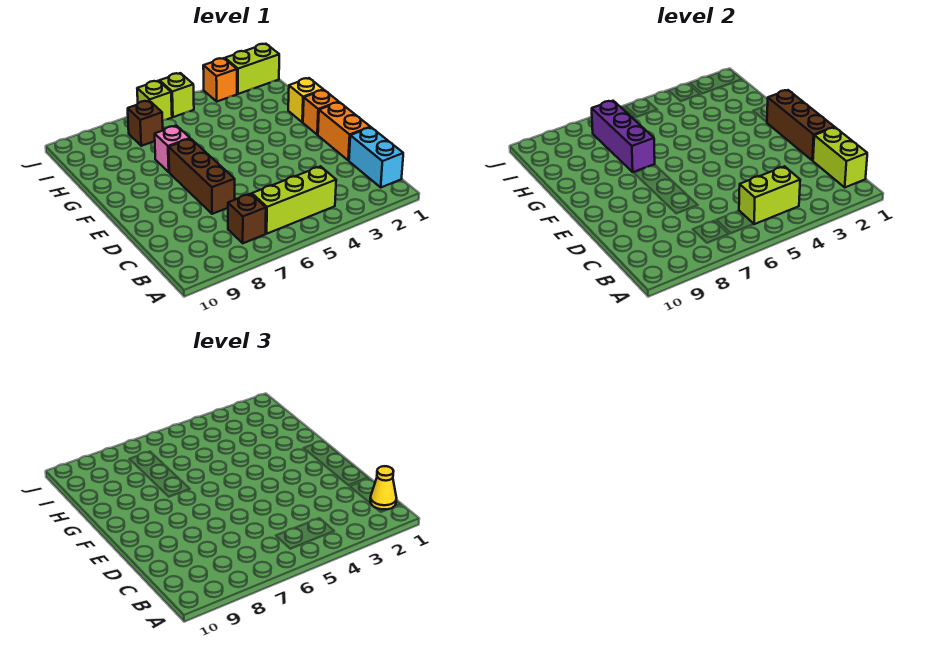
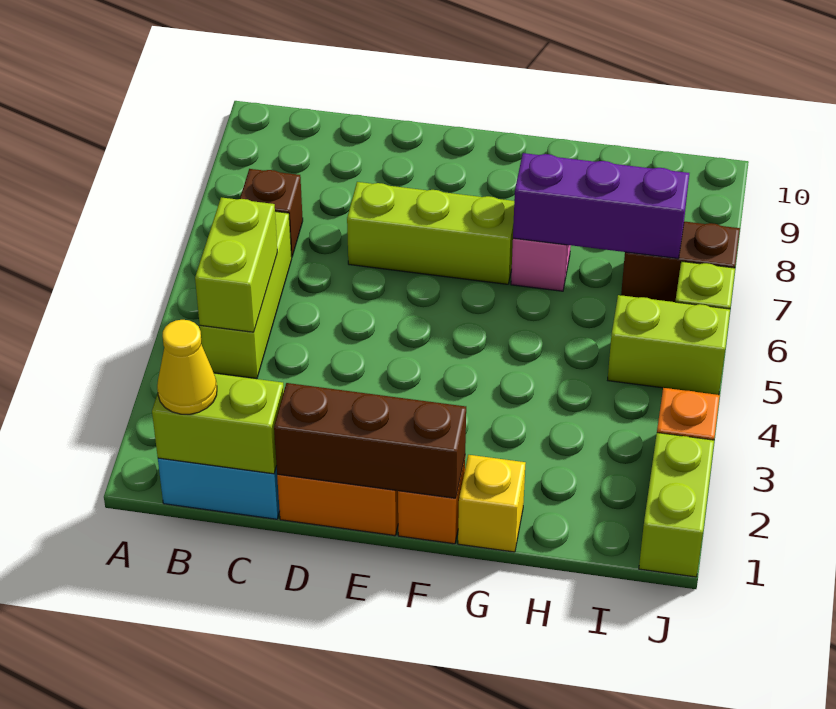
brown brick D7:F7 level 1 -> lime brick D7:F7 level 1
brown brick I7 level 1 -> brown brick I7:J7 level 1
lime brick J5 level 1 -> lime brick I5:J5 level 1

